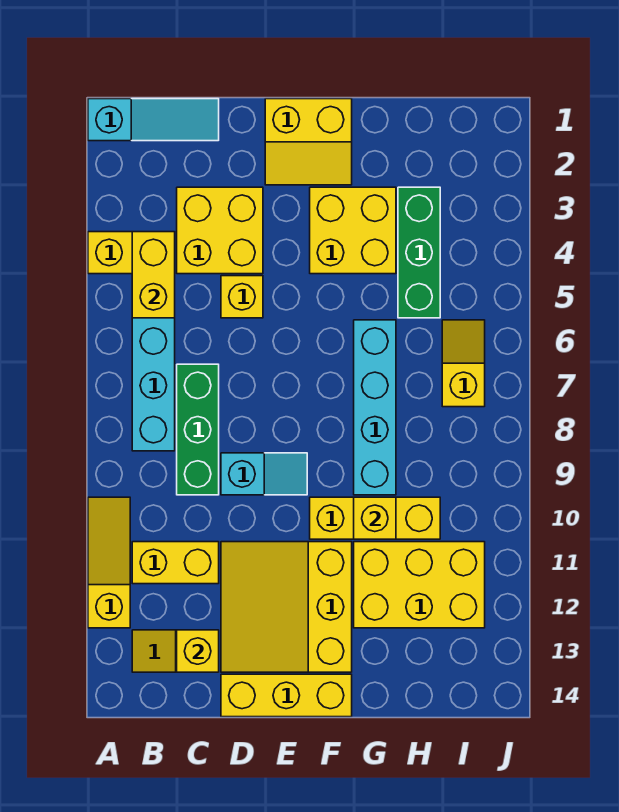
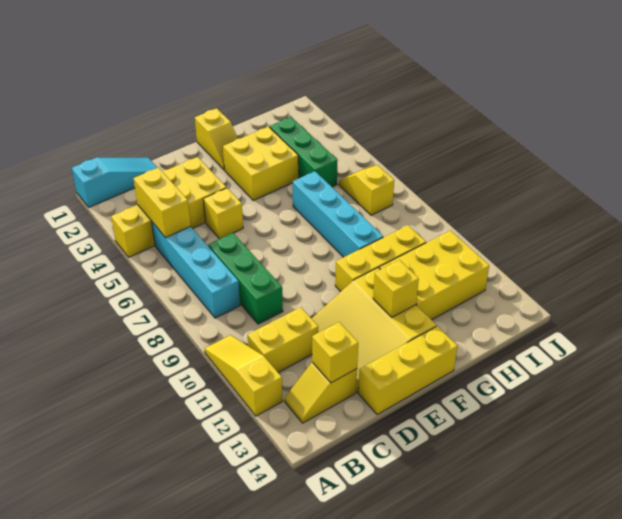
cyan slope D9:E9 level 1 top D -> none
yellow slope E1:F2 level 1 top 1 -> yellow slope F1:F2 level 1 top 1
yellow brick G10 level 2 -> yellow brick F12 level 2

